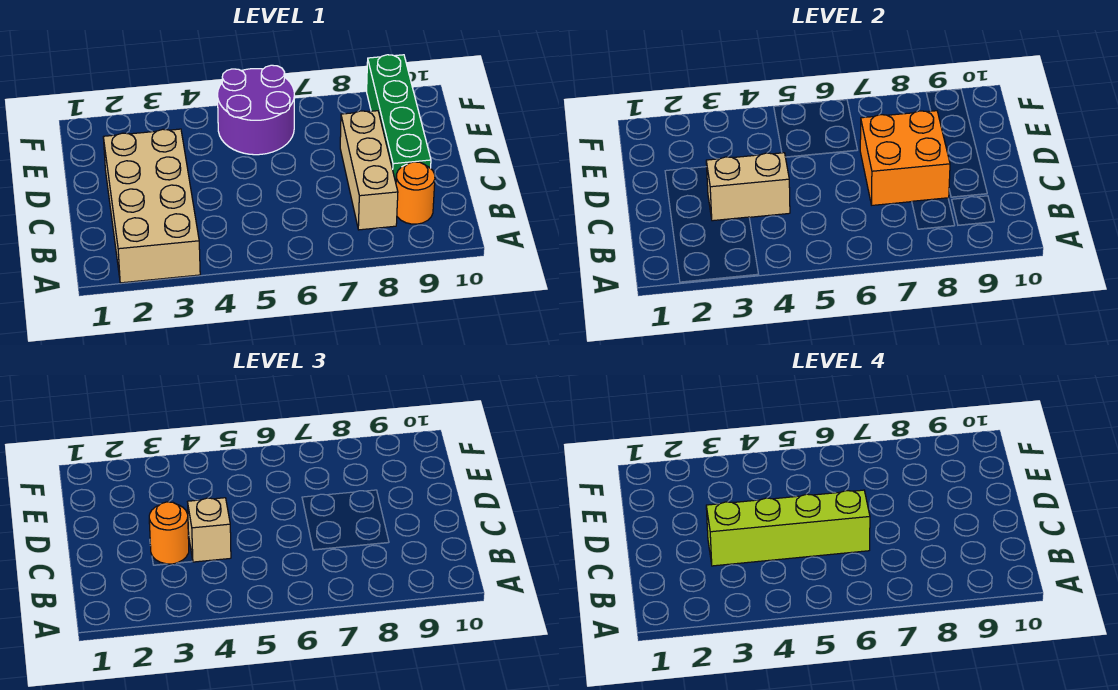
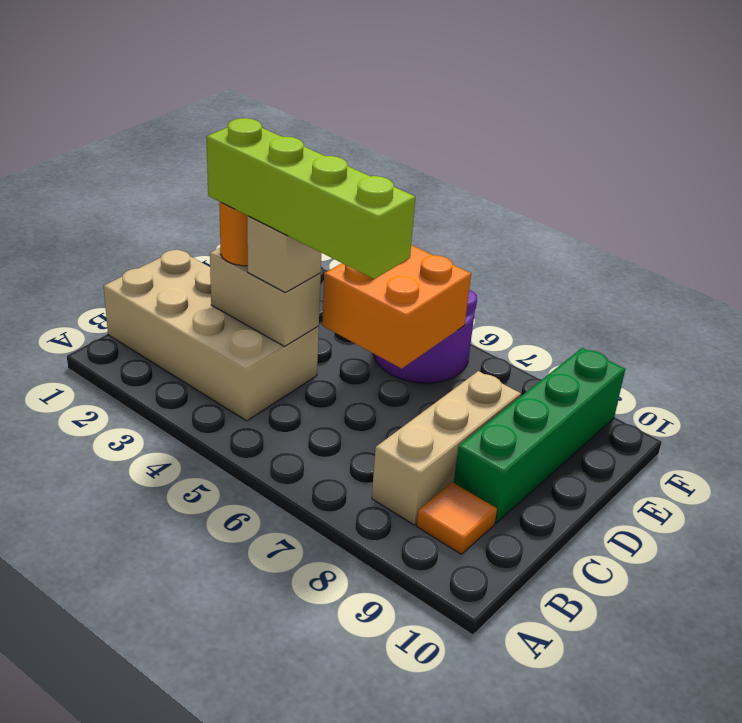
tan brick A2:D3 level 1 -> tan brick B1:C4 level 1
orange round brick B9 level 1 -> orange tile B9 level 1
orange brick C7:D8 level 2 -> orange brick D5:E6 level 2

